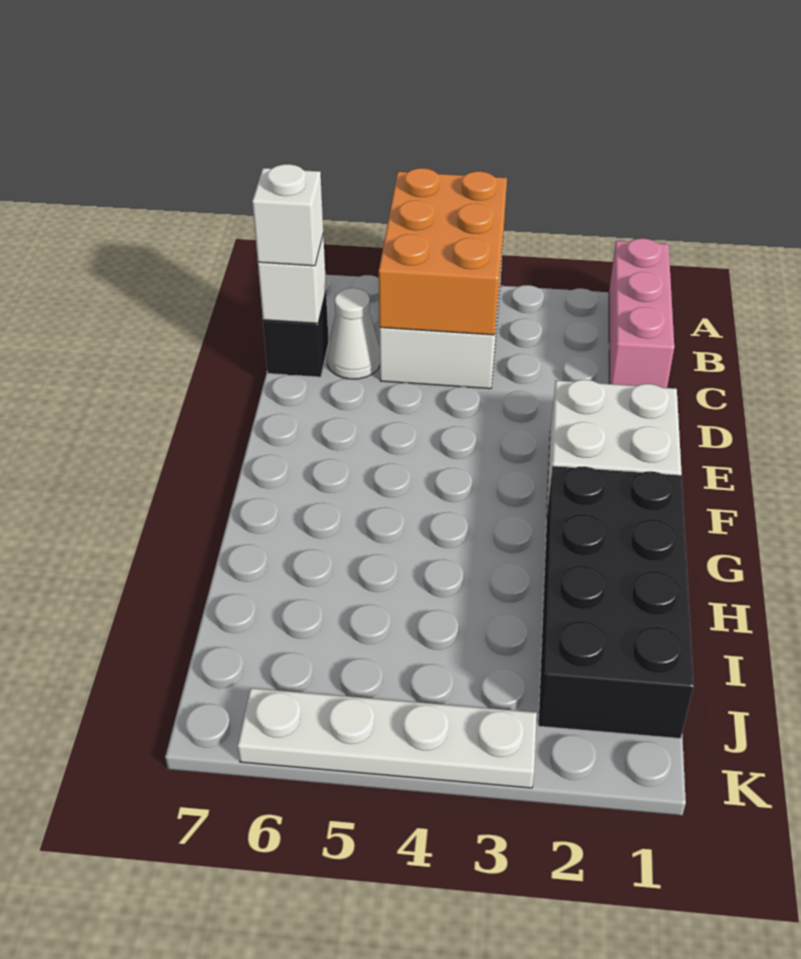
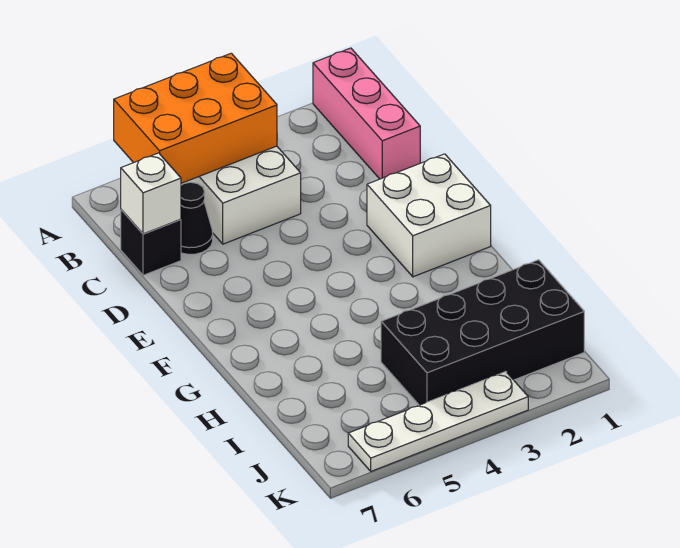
orange brick A4:C5 level 2 -> orange brick A4:B6 level 2
white cone C6 level 1 -> black cone C6 level 1
white brick C7 level 3 -> none
black brick G1:J2 level 1 -> black brick I1:J4 level 1

